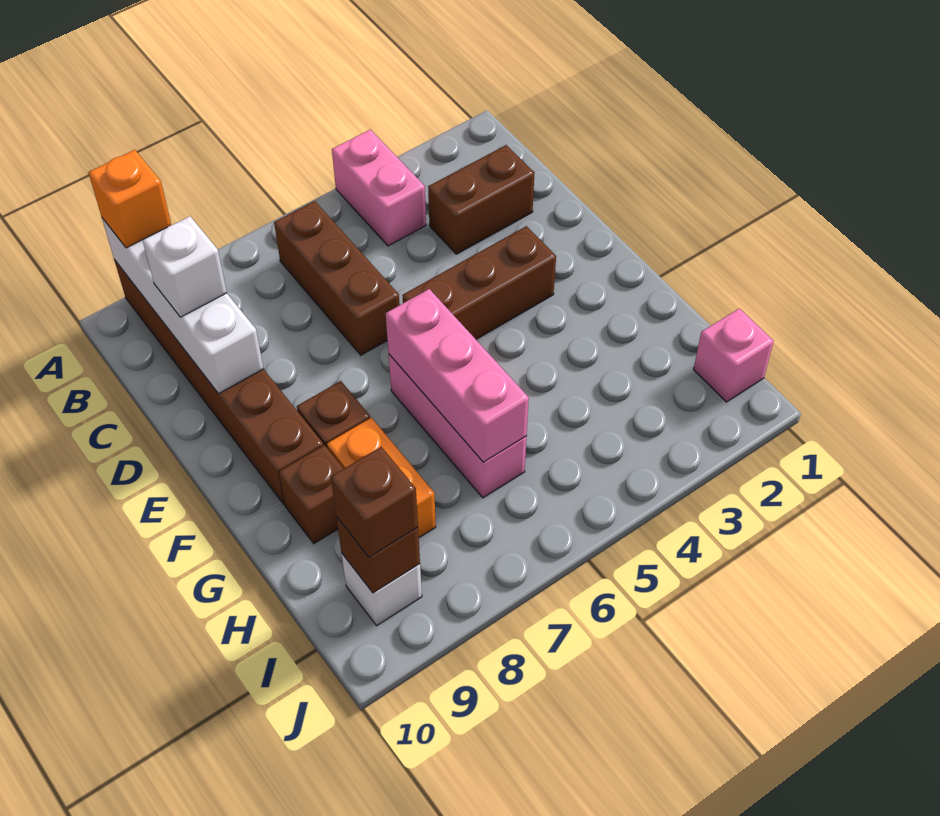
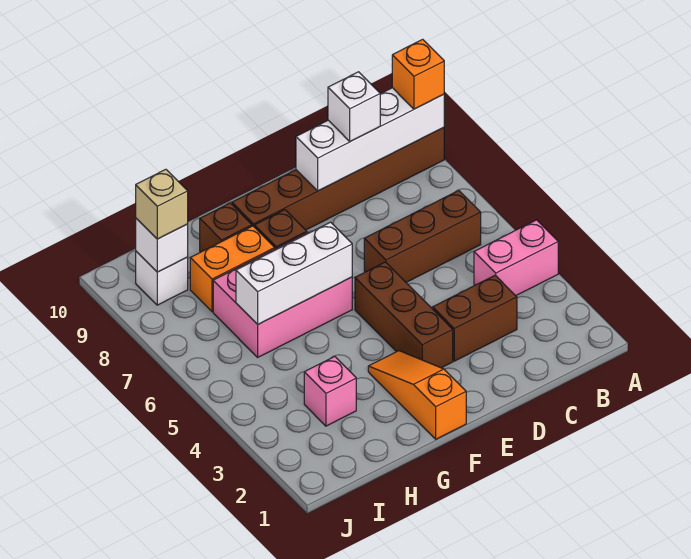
brown brick C2:C3 level 1 -> brown brick C3:D3 level 1
none -> orange slope F1:F3 level 1 top 1
pink brick F6:H6 level 1 -> pink brick F6:H7 level 1
pink brick F6:H6 level 2 -> white brick F6:H6 level 2
pink brick I1 level 1 -> pink brick H3 level 1
brown brick I9 level 2 -> white brick I9 level 2
brown brick I9 level 3 -> tan brick I9 level 3

